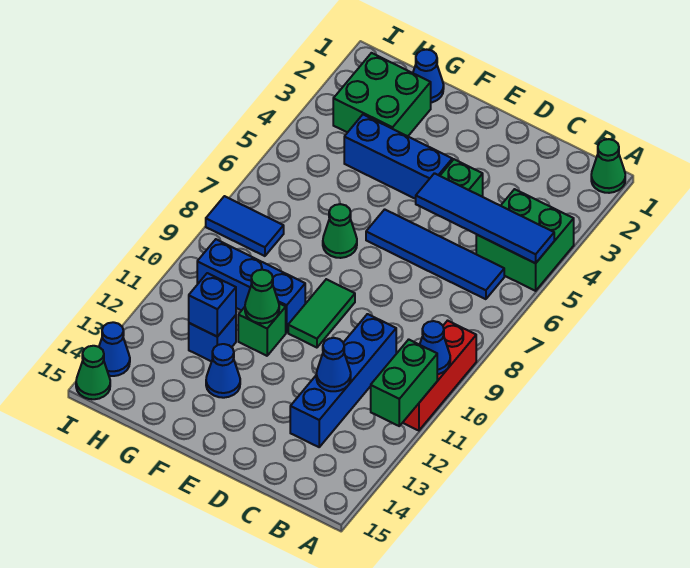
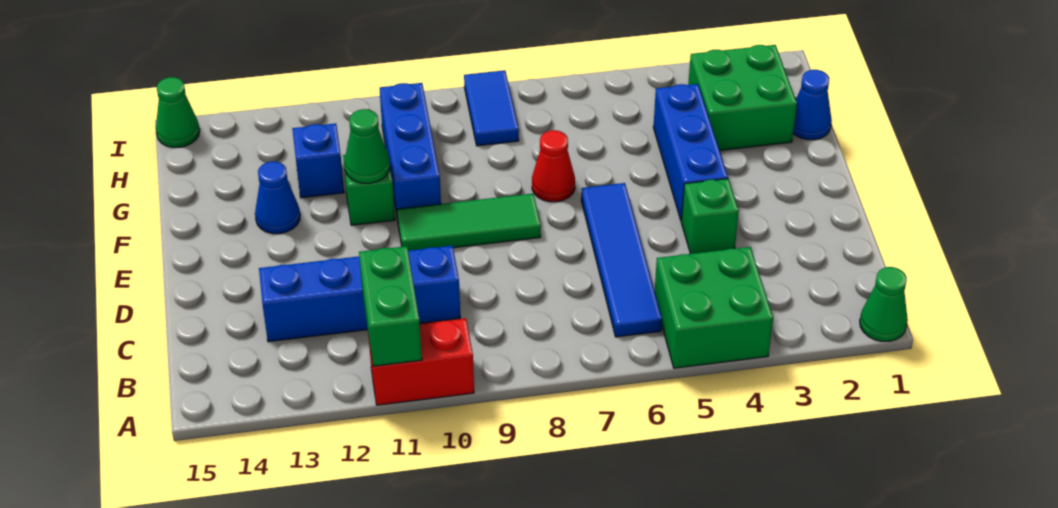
blue tile A5:D5 level 2 -> none
red brick A9:A11 level 1 -> red brick A10:A11 level 1
blue cone A10 level 2 -> none
green brick A11:A12 level 2 -> green brick A11:B11 level 2
blue cone C12 level 2 -> none
green tile E9:E10 level 1 -> green tile E8:E10 level 1
green cone F7 level 1 -> red cone F7 level 1
blue brick G12 level 2 -> none
blue cone I14 level 1 -> none

